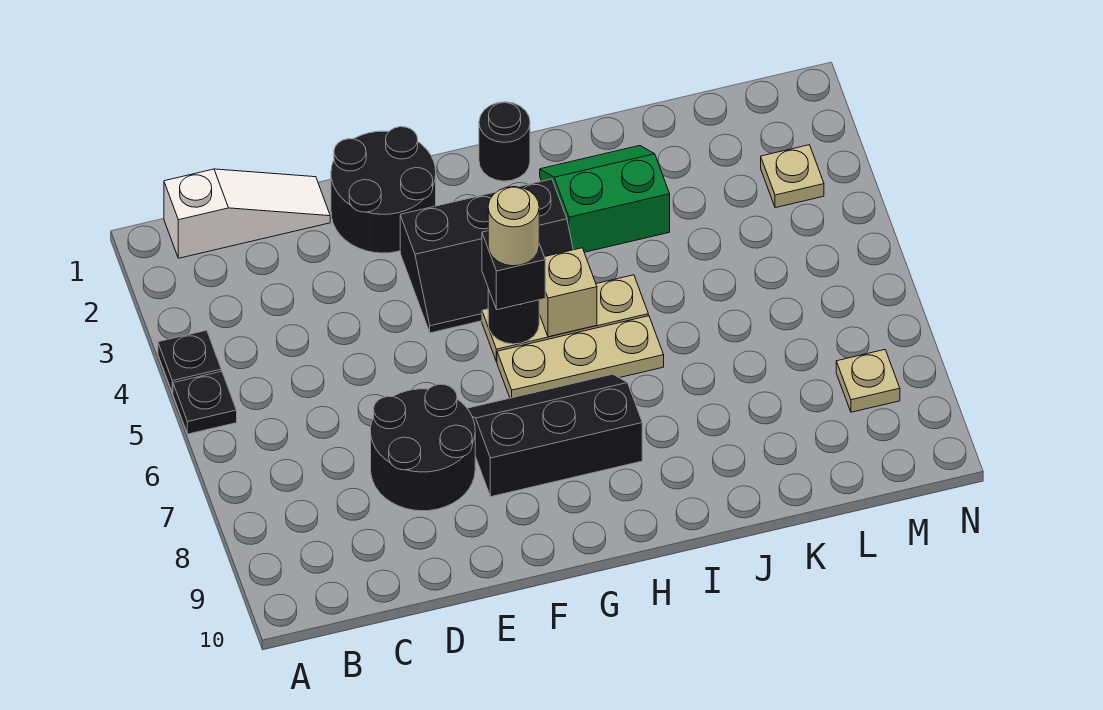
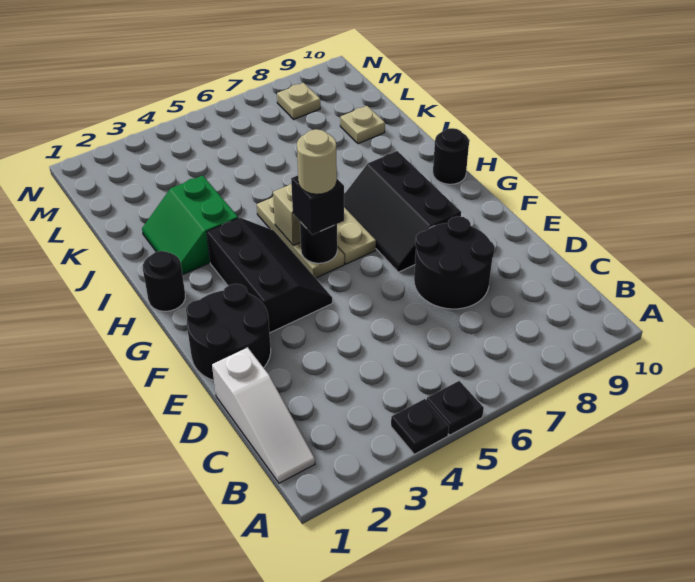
white slope B1:D1 level 1 top B -> white slope B1:D1 level 1 top D
none -> black round brick H10 level 1
tan plate M3 level 1 -> tan plate K9 level 1

